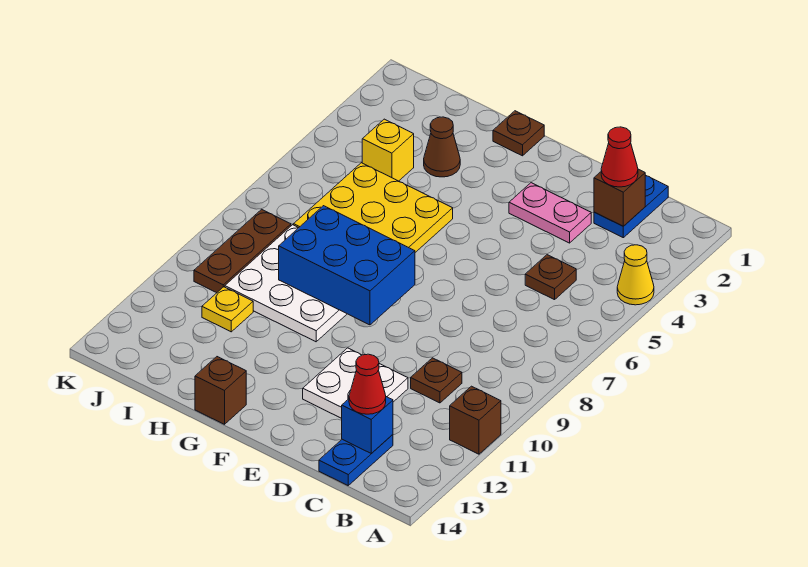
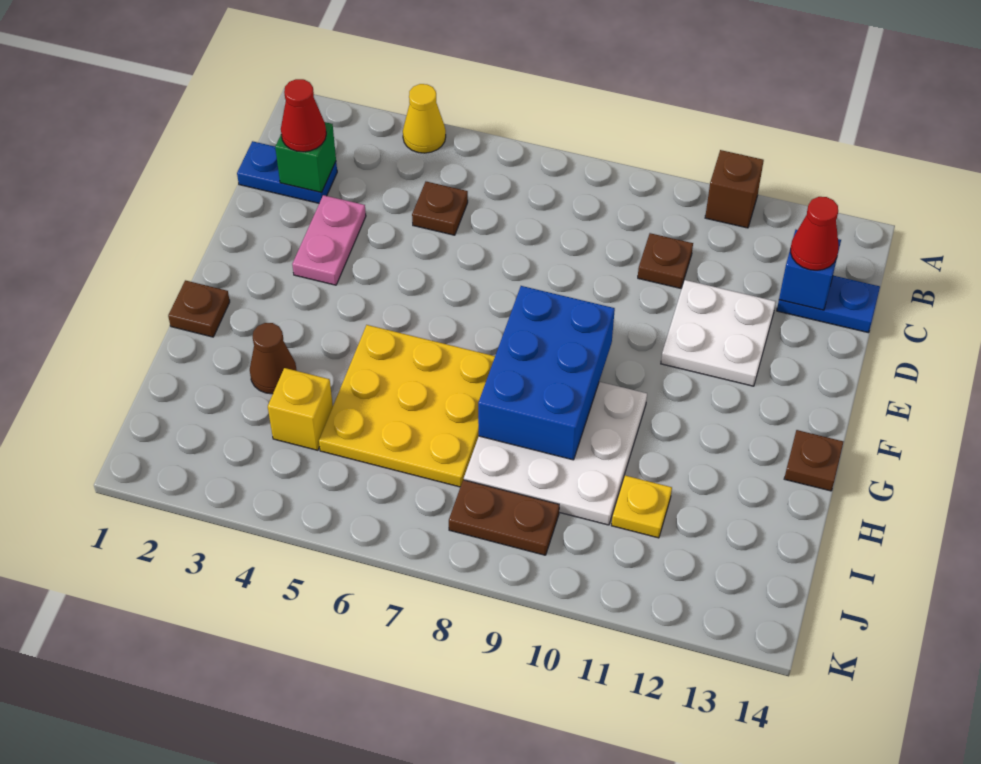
brown brick C2 level 2 -> green brick C2 level 2
brown brick G14 level 1 -> brown plate G14 level 1
brown plate J8:J10 level 1 -> brown plate J8:J9 level 1

